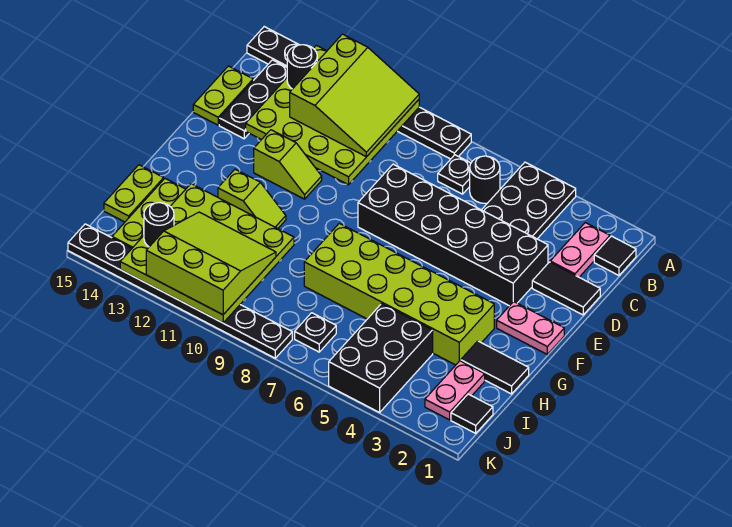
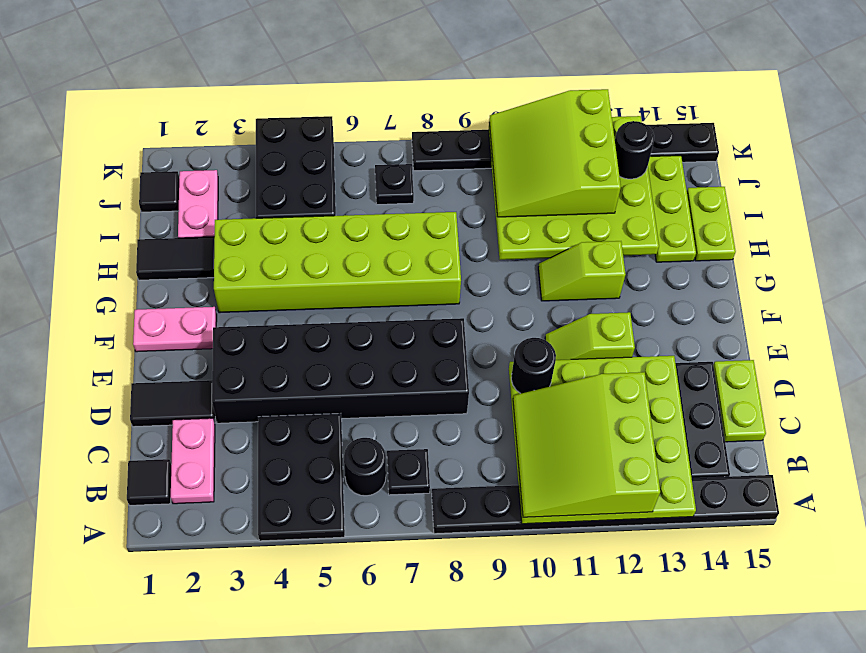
black round brick B13 level 3 -> black round brick D10 level 3
lime slope I10:K12 level 3 top K -> lime slope I10:K12 level 3 top 12

